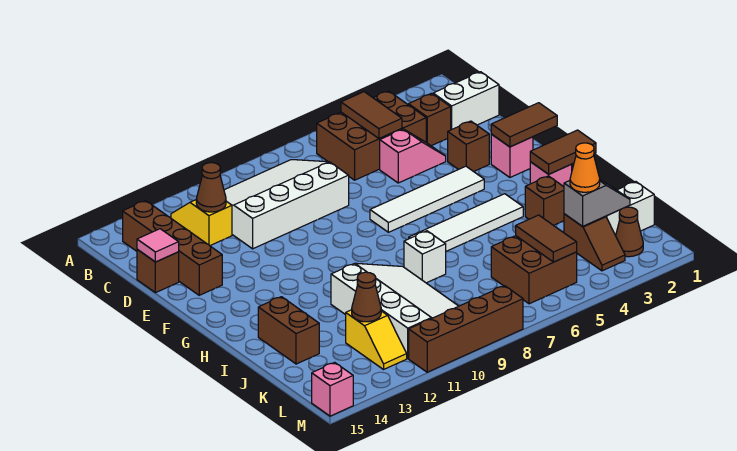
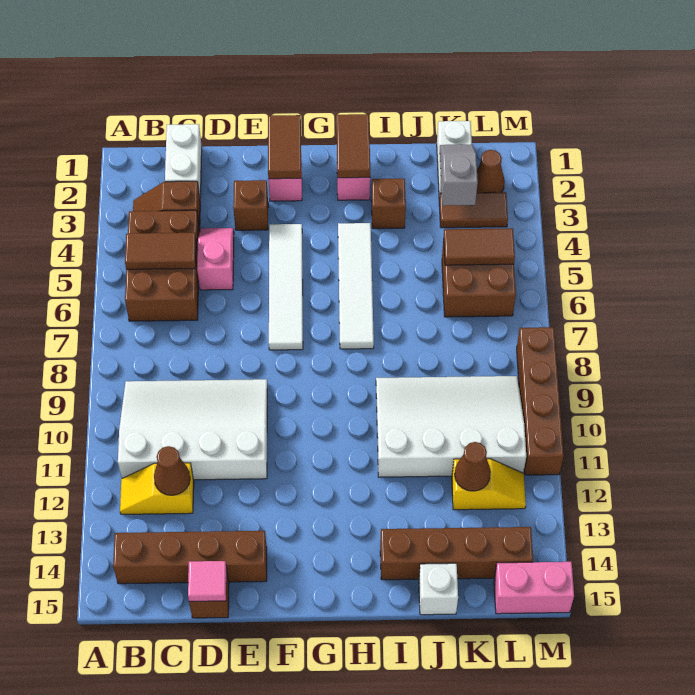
white slope B8:D11 level 1 top D -> white slope B9:E11 level 1 top 11
white brick I8 level 1 -> white brick J15 level 1
brown brick I14:J14 level 1 -> brown brick I14:L14 level 1
brown slope K3:L3 level 1 top K -> brown tile K3:L3 level 1
orange cone K3 level 3 -> none
pink brick M15 level 1 -> pink brick L15:M15 level 1

